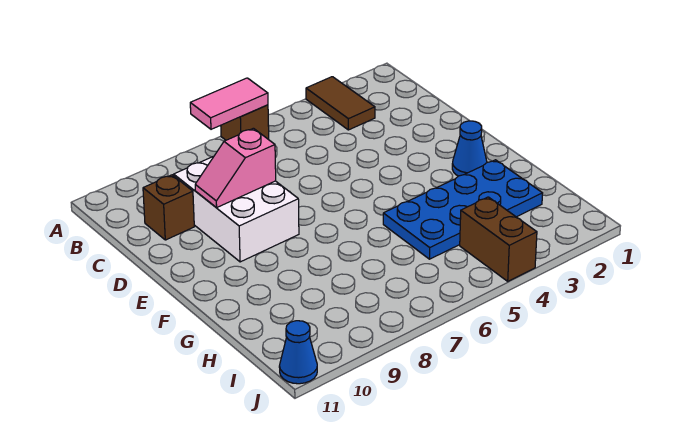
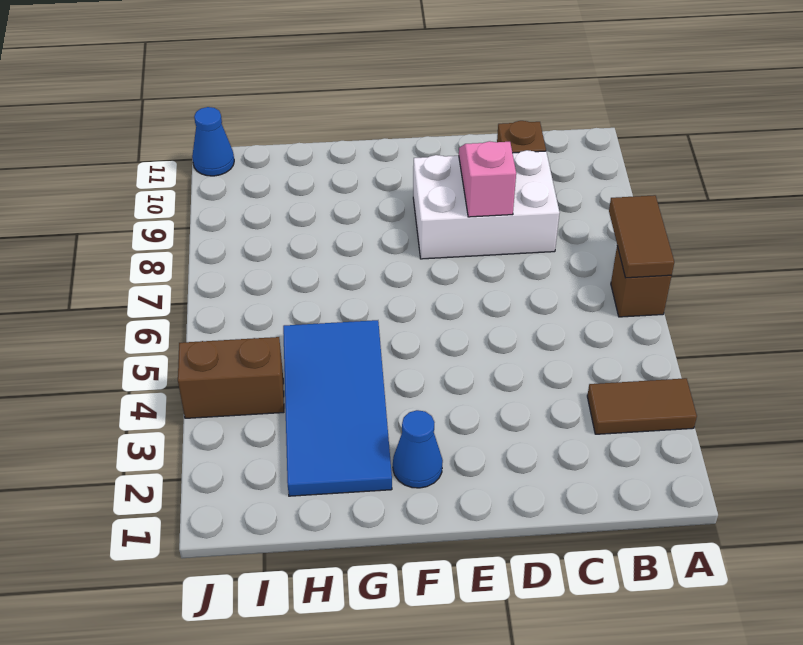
pink tile A6:A7 level 2 -> brown tile A6:A7 level 2
blue plate G2:H5 level 1 -> blue tile G2:H5 level 1

